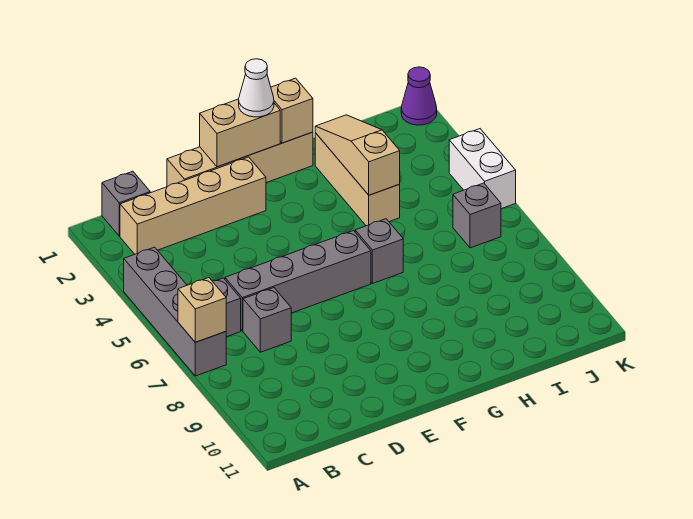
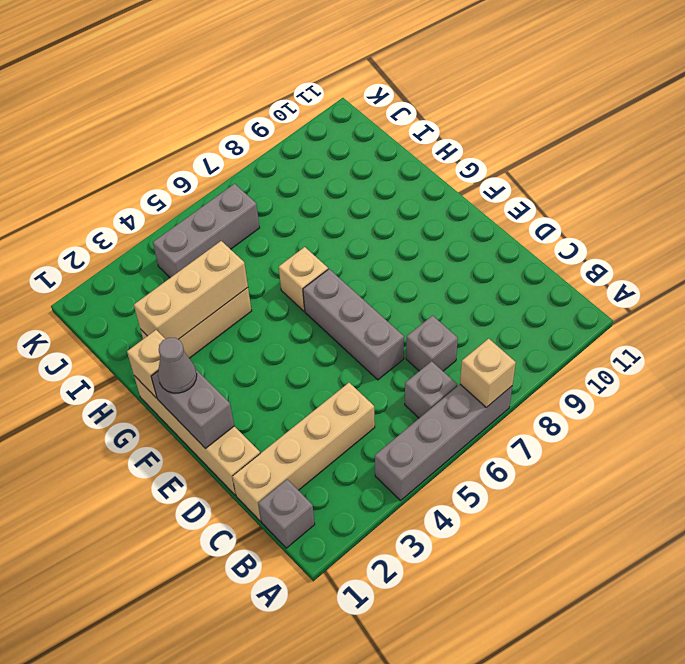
tan brick B2:E2 level 1 -> tan brick C1:C4 level 1
grey brick C6:F6 level 1 -> grey brick D6:F6 level 1
tan brick E1:F1 level 2 -> grey brick E1:F1 level 2
white cone F1 level 3 -> grey cone F1 level 3
grey brick G6 level 1 -> tan brick G6 level 1
tan slope H2:H4 level 2 top 4 -> tan brick H2:H4 level 2
grey brick J6 level 1 -> grey brick J4:J6 level 1
purple cone K1 level 1 -> none
white brick K4:K5 level 1 -> none

